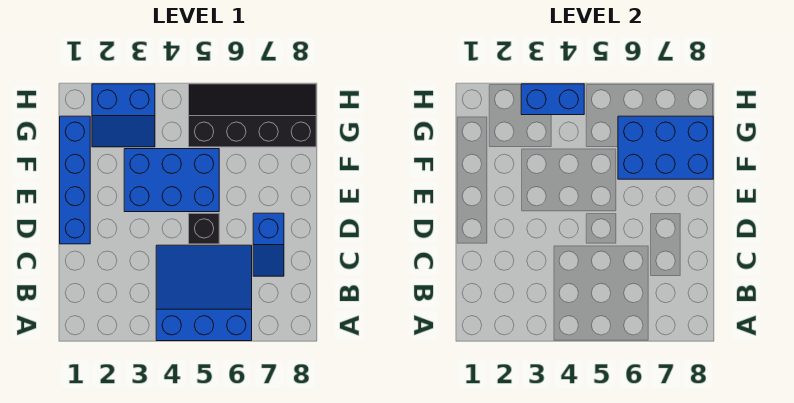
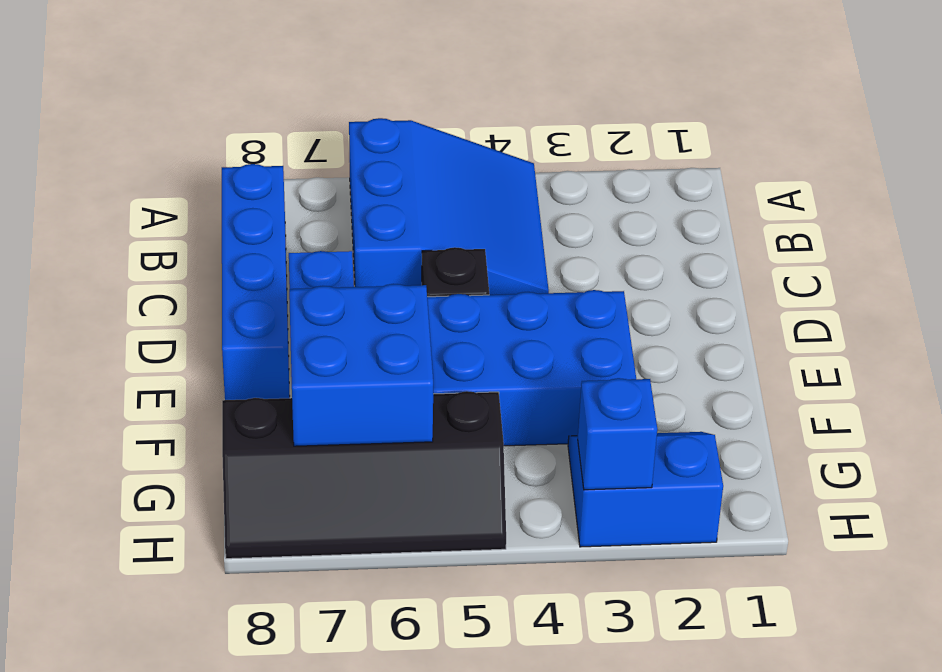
blue slope A4:C6 level 1 top A -> blue slope A4:C6 level 1 top 6
blue brick D1:G1 level 1 -> blue brick B8:E8 level 1
blue brick F6:G8 level 2 -> blue brick F6:G7 level 2
blue brick H3:H4 level 2 -> blue brick H3 level 2

